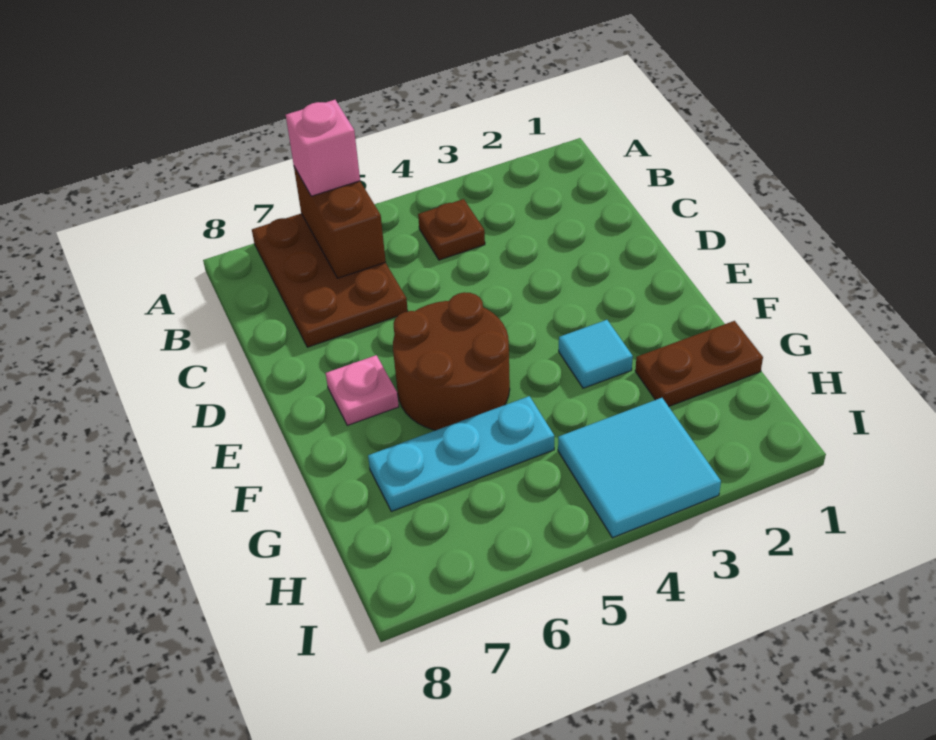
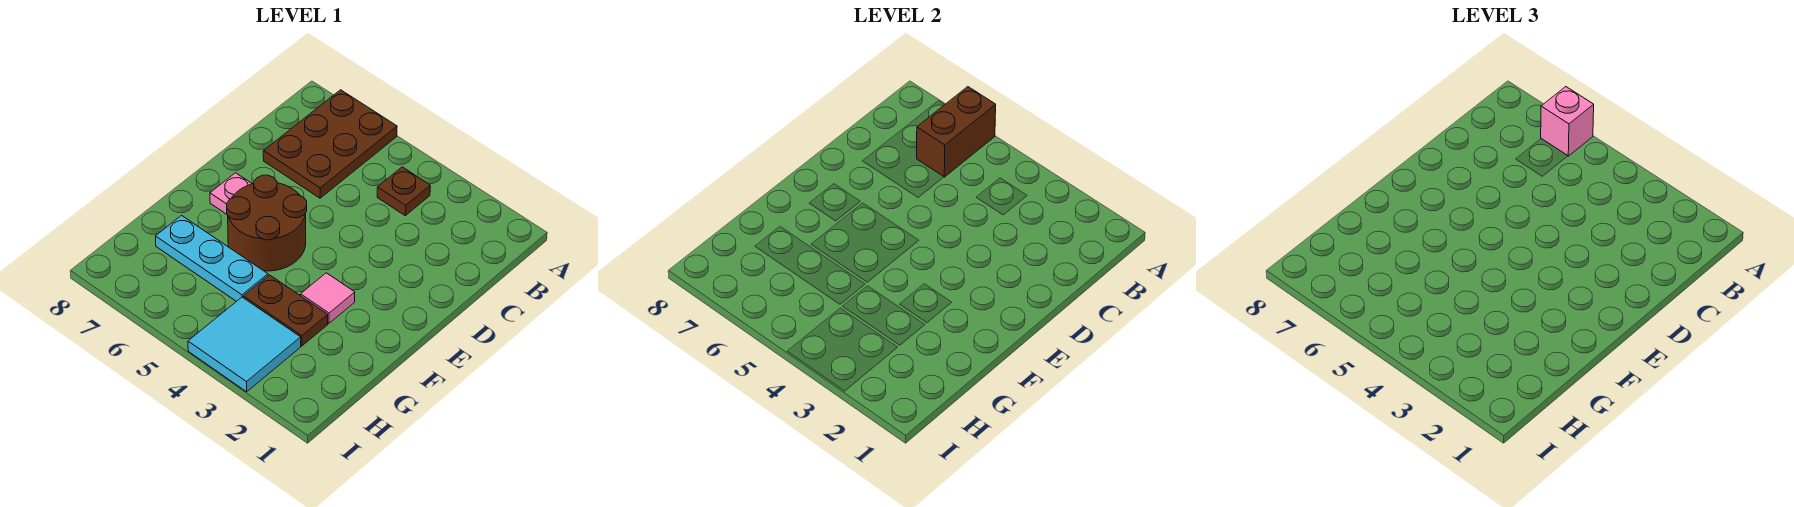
cyan tile F3 level 1 -> pink tile F3 level 1
brown plate G1:G2 level 1 -> brown plate G3:G4 level 1

